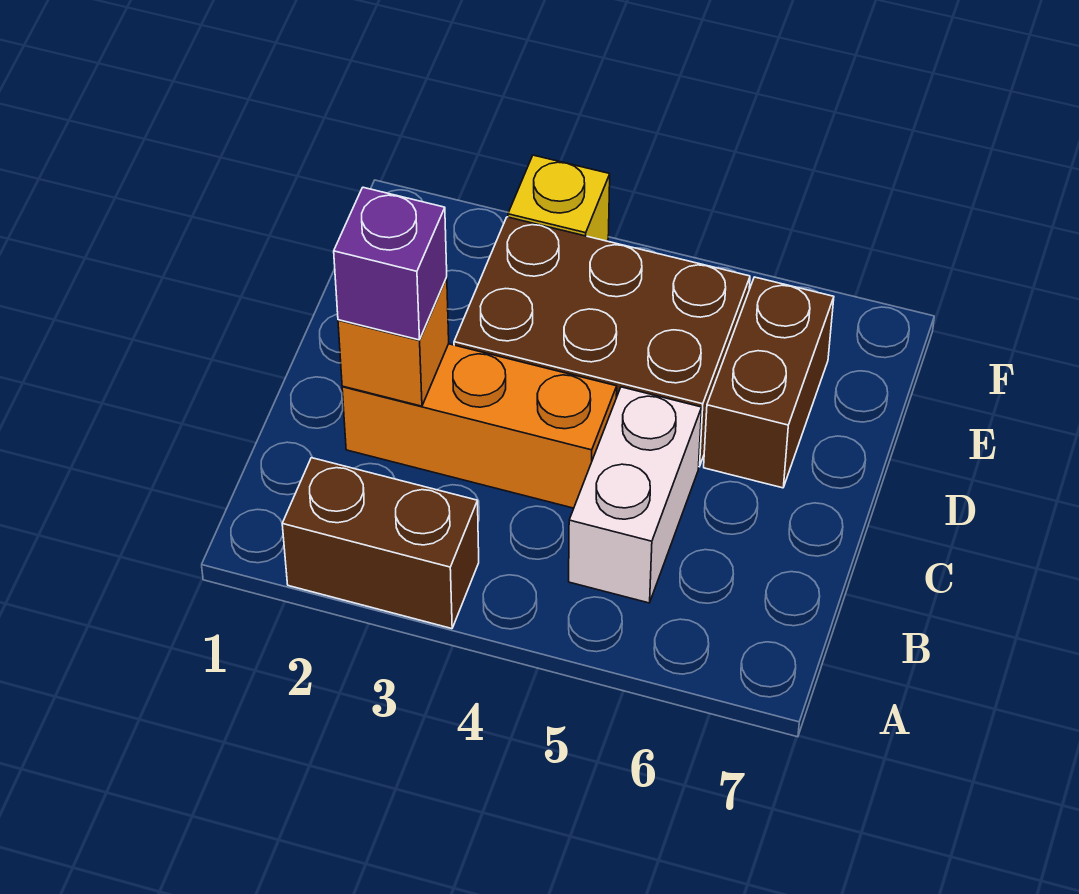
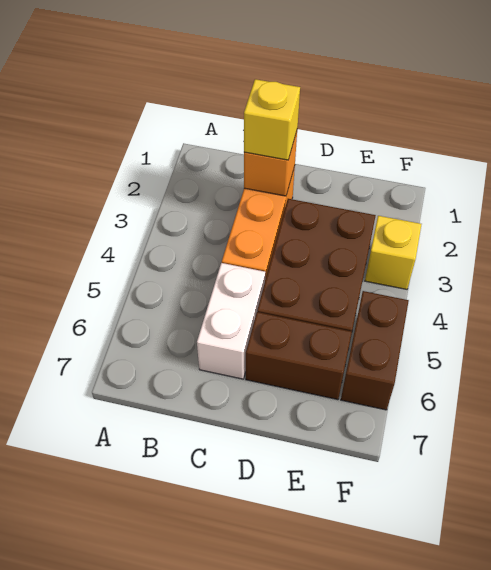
brown brick A2:A3 level 1 -> brown brick F5:F6 level 1
white brick B5:C5 level 1 -> white brick C5:C6 level 1
purple brick C2 level 3 -> yellow brick C2 level 3

